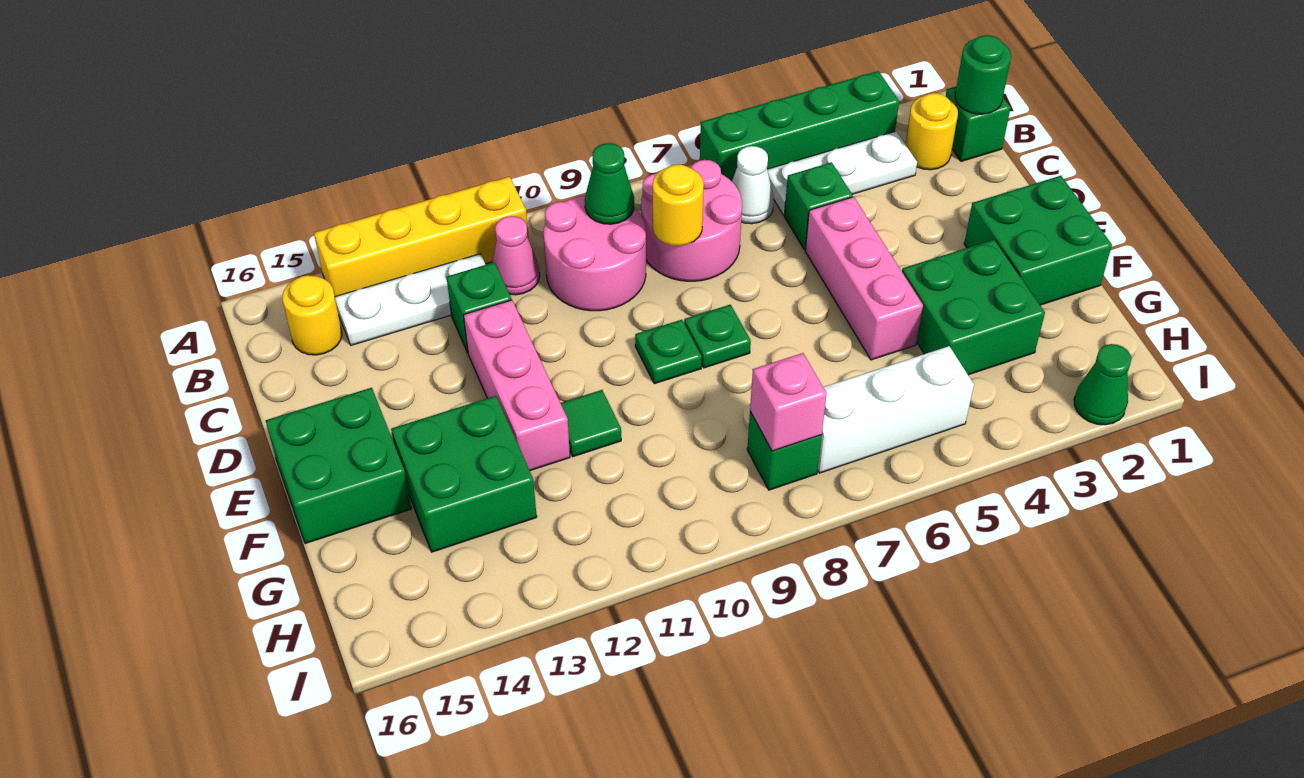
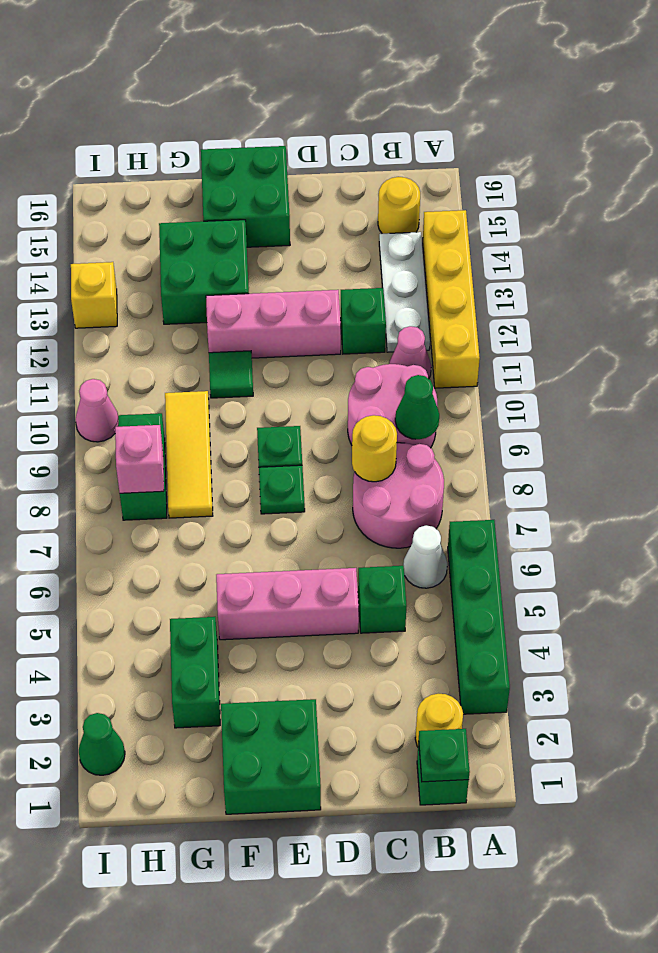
green round brick B1 level 2 -> green plate B1 level 2
white plate B3:B5 level 1 -> none
green brick F3:G4 level 1 -> green brick G3:G4 level 1
none -> yellow tile G8:G10 level 1
white brick H5:H7 level 1 -> none
green brick H8 level 1 -> green brick H8:H9 level 1
none -> pink cone I10 level 1
none -> yellow brick I13 level 1

